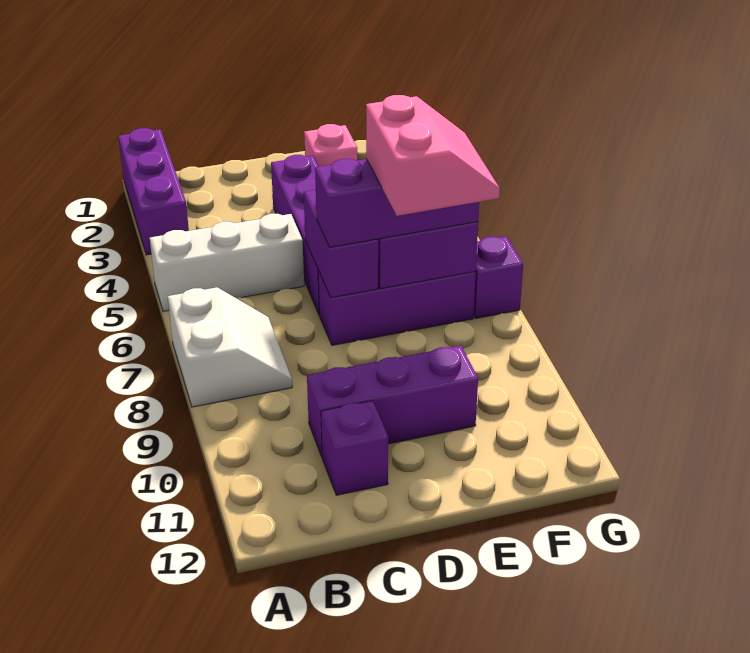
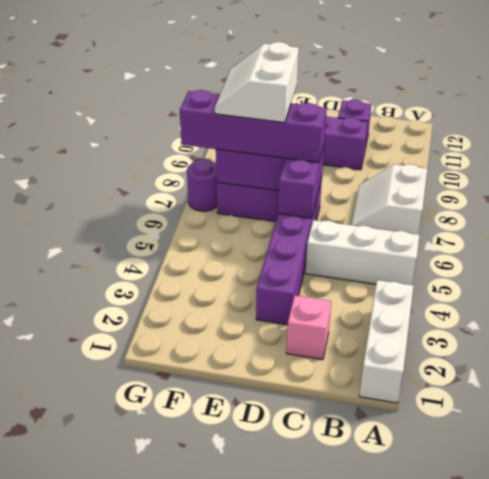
purple brick A1:A3 level 1 -> white brick A1:A3 level 1
purple brick D7:F7 level 3 -> purple brick D7:G7 level 3
pink brick E2 level 1 -> pink brick C2 level 1
pink slope E7:F8 level 4 top E -> white slope E7:F8 level 4 top E
purple brick G7 level 1 -> purple round brick G7 level 1

